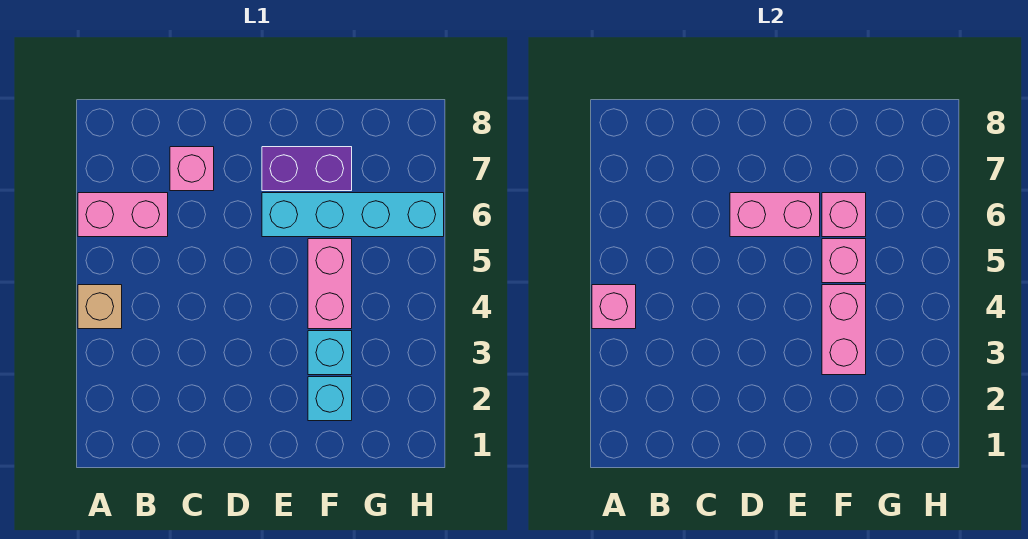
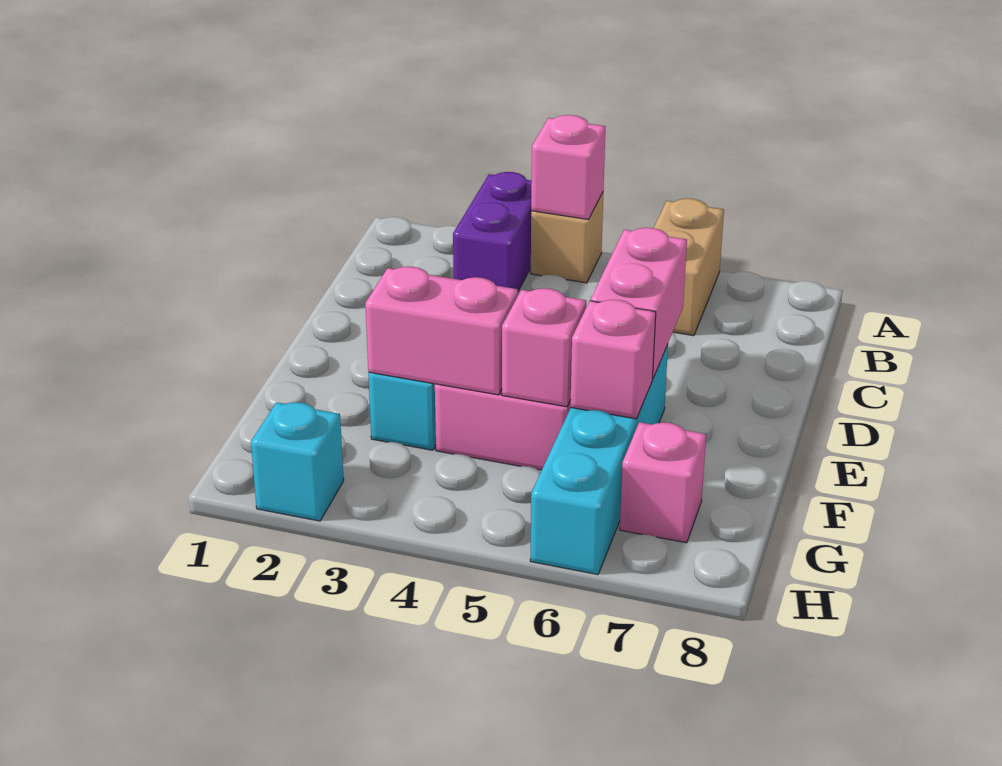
pink brick A6:B6 level 1 -> tan brick A6:B6 level 1
pink brick C7 level 1 -> pink brick G7 level 1
purple brick E7:F7 level 1 -> purple brick A3:B3 level 1
cyan brick F2 level 1 -> cyan brick H2 level 1

